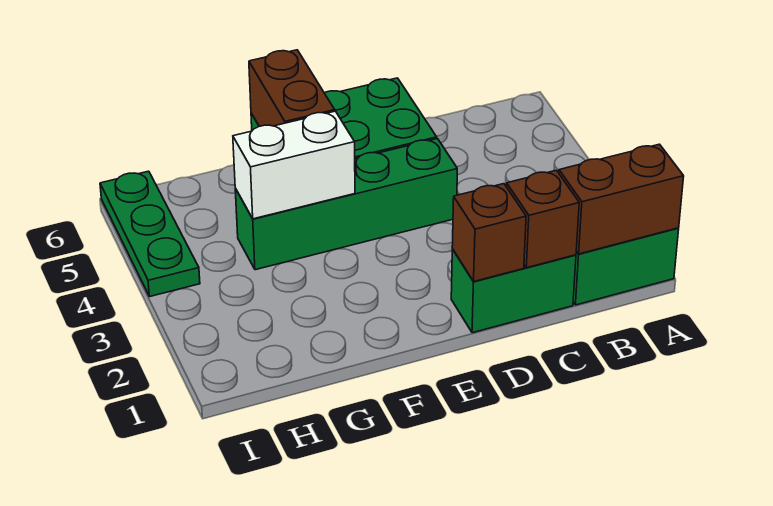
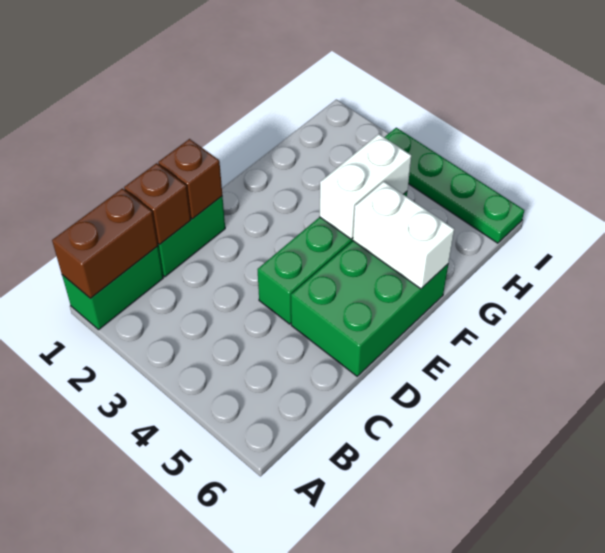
brown brick F5:F6 level 2 -> white brick F5:F6 level 2
green plate I4:I6 level 1 -> green plate I3:I6 level 1

